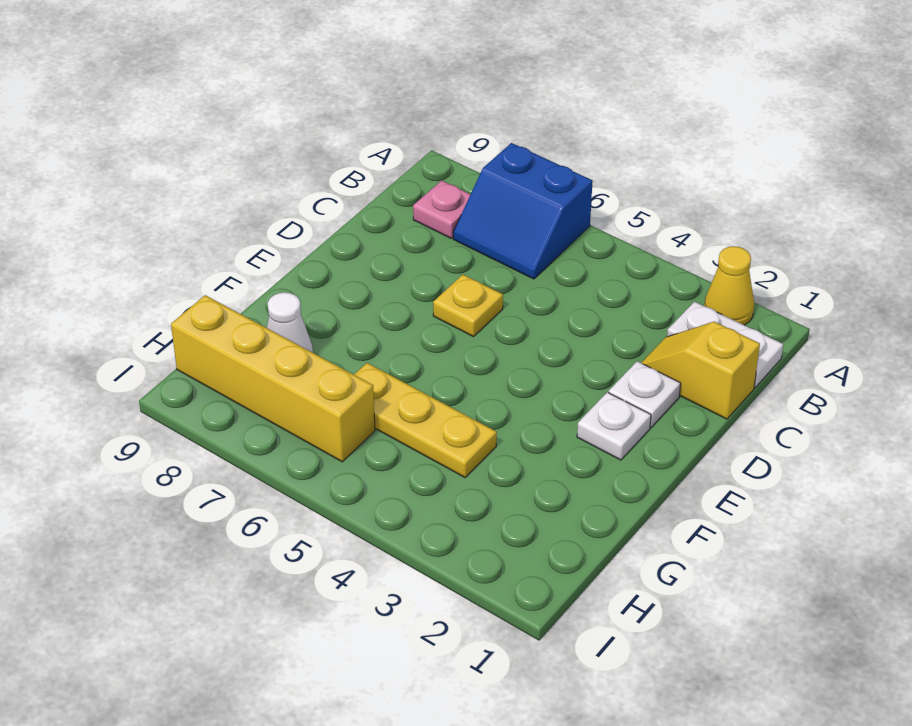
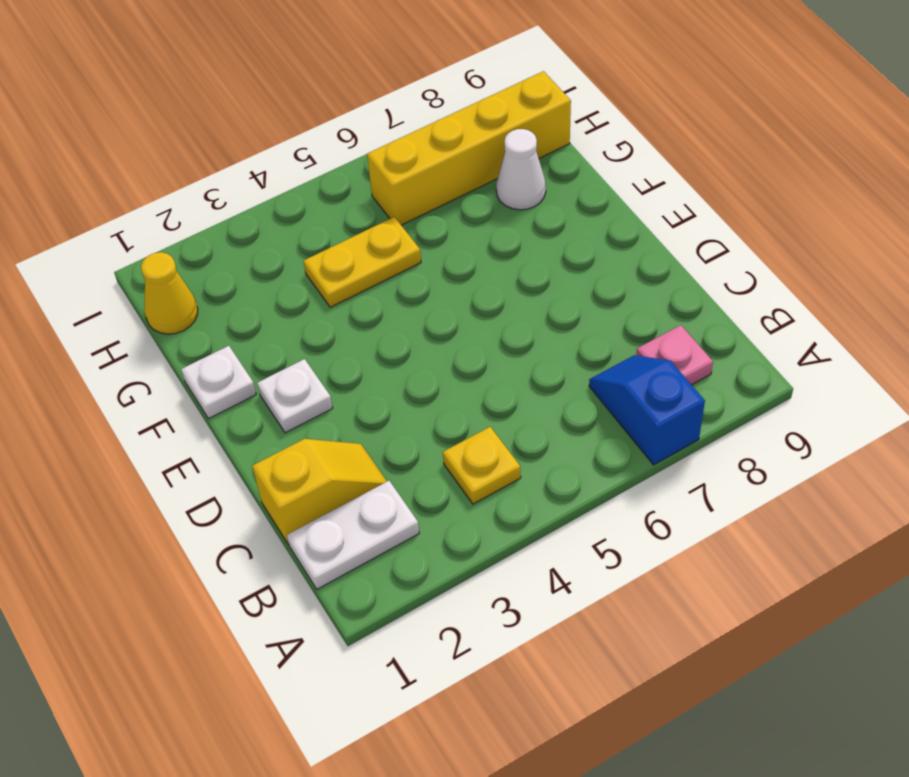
yellow cone A2 level 1 -> yellow cone H1 level 1
blue slope A6:B7 level 1 top A -> blue slope A7:B7 level 1 top A
white plate D2 level 1 -> white plate F1 level 1
yellow plate D6 level 1 -> yellow plate B4 level 1
yellow plate G4:G6 level 1 -> yellow plate G4:G5 level 1

